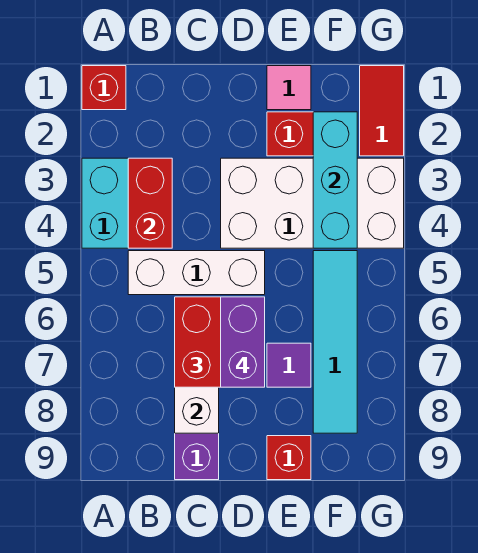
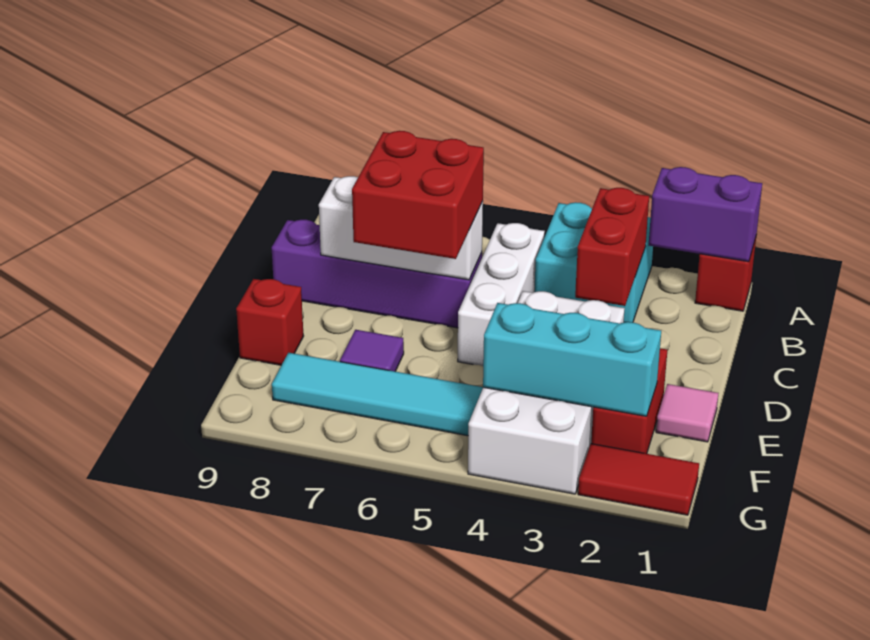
red brick B3:B4 level 2 -> red brick B3:C3 level 2
purple brick D6:D7 level 4 -> purple brick A1:A2 level 2

